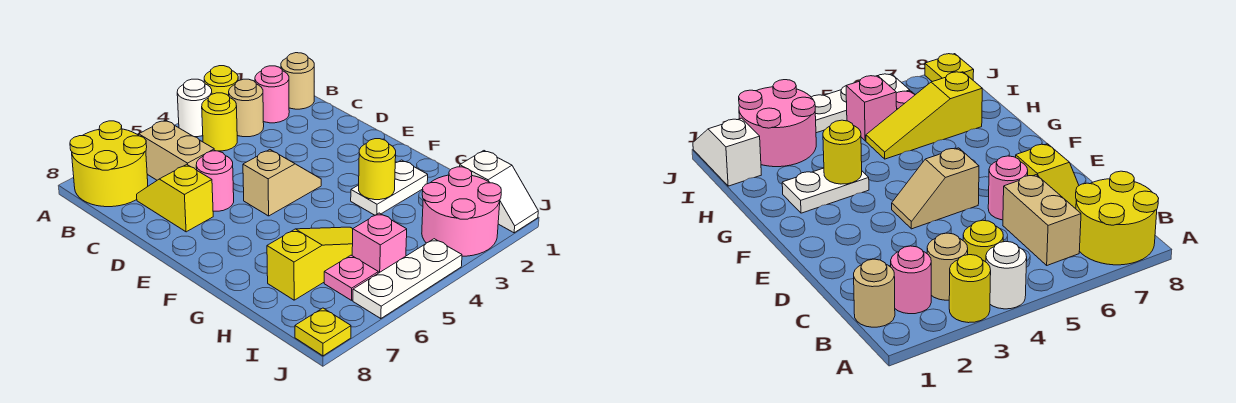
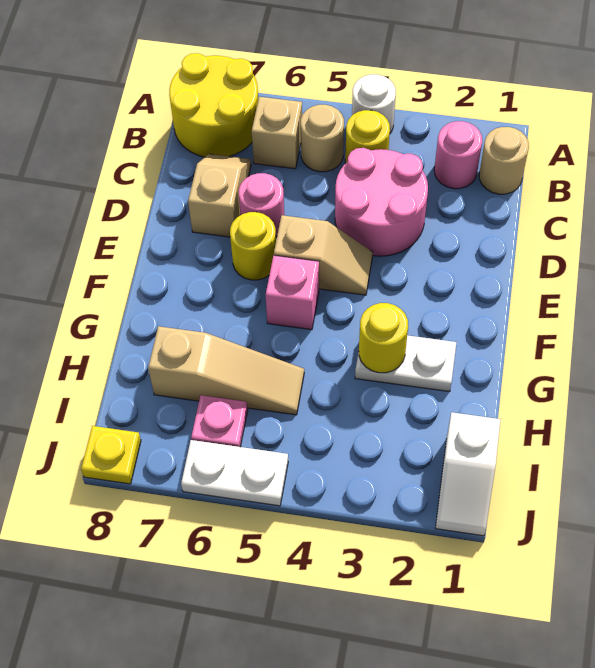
yellow round brick A3 level 1 -> yellow round brick E6 level 1
tan round brick B3 level 1 -> tan round brick B5 level 1
tan brick B6:C6 level 1 -> tan brick B6 level 1
yellow slope C7:D7 level 1 top D -> tan slope C7:D7 level 1 top D
yellow slope H5:H7 level 1 top 7 -> tan slope H5:H7 level 1 top 7
pink round brick I2:J3 level 1 -> pink round brick C3:D4 level 1
pink brick I5 level 1 -> pink brick F5 level 1
white plate J4:J6 level 1 -> white plate J5:J6 level 1

